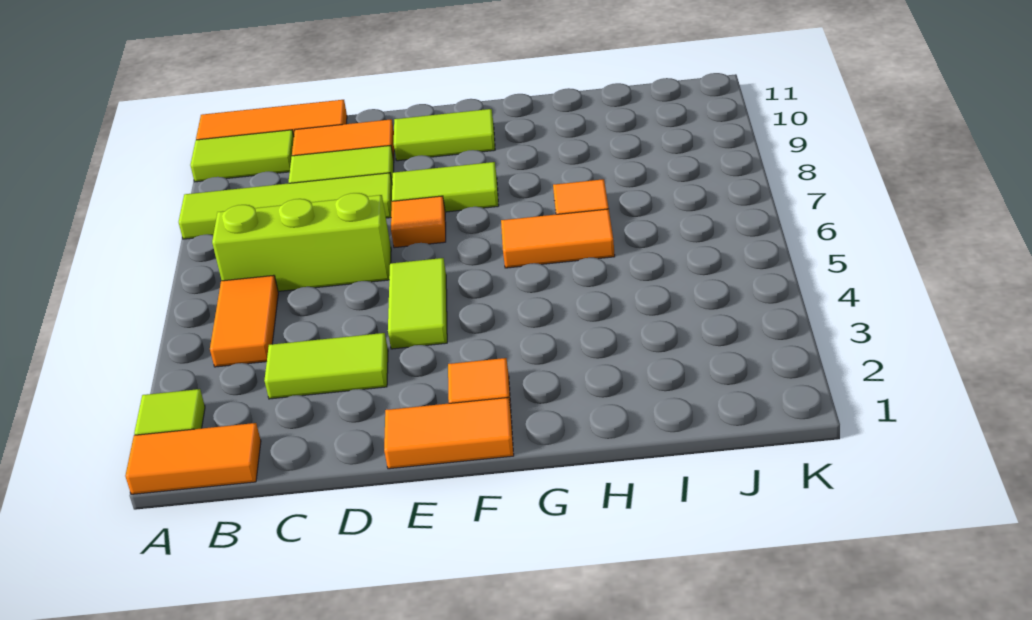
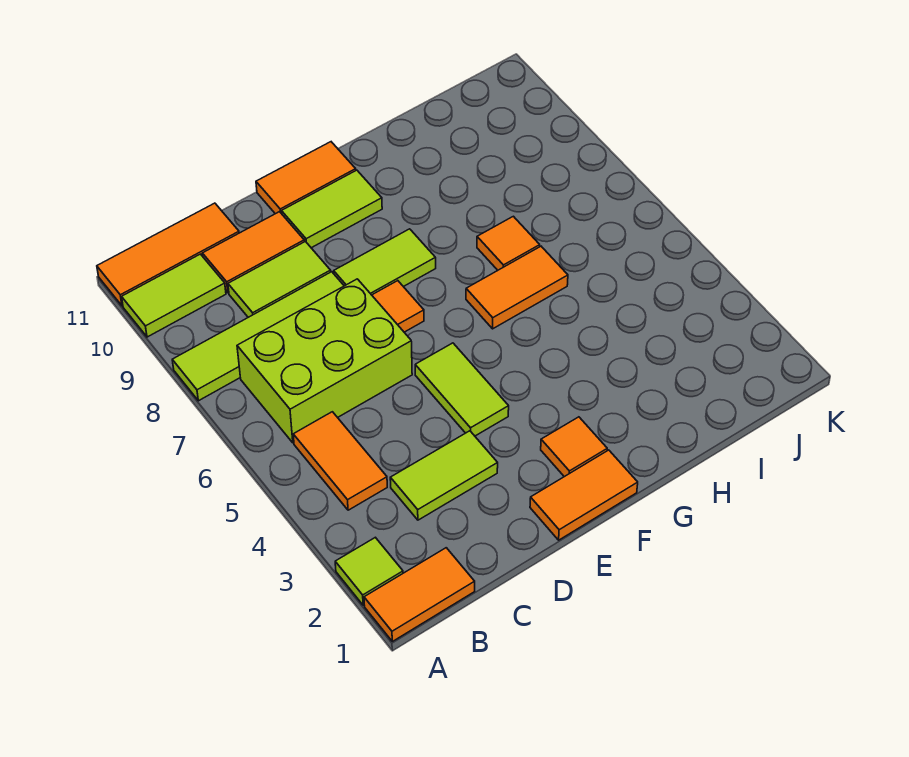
lime brick B6:D6 level 1 -> lime brick B6:D7 level 1
none -> orange tile E11:F11 level 1

